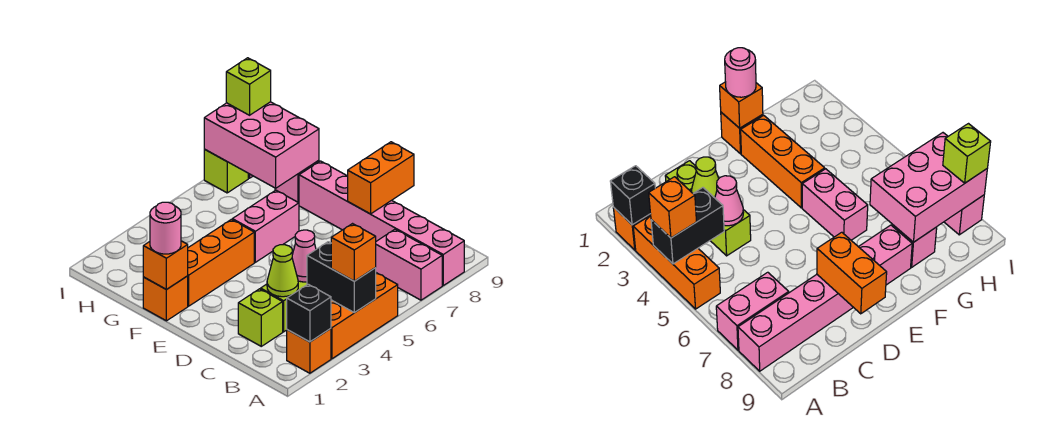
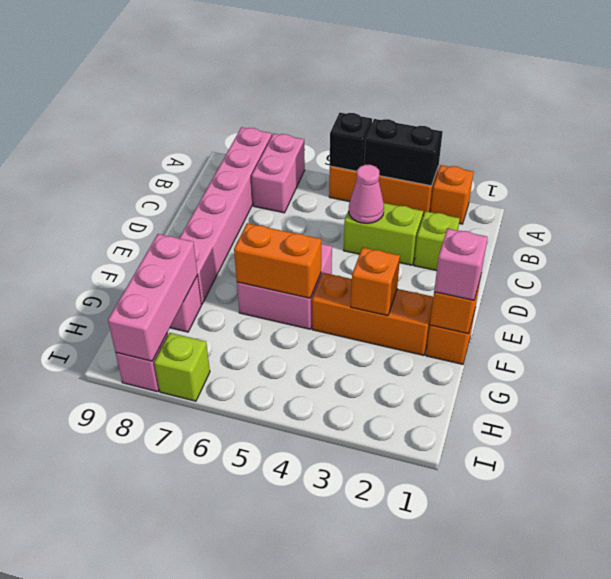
black brick A2 level 2 -> black brick A5 level 2
black brick A4:B4 level 2 -> black brick A3:A4 level 2
orange brick A4 level 3 -> orange brick F3 level 2
lime cone C3 level 2 -> none
orange brick D8:D9 level 2 -> orange brick F5:F6 level 2
pink round brick F1 level 3 -> pink brick F1 level 3
pink brick F5:F6 level 1 -> pink brick E5:F6 level 1
pink brick G7:I8 level 2 -> pink brick G8:I8 level 2
lime brick I8 level 3 -> none

